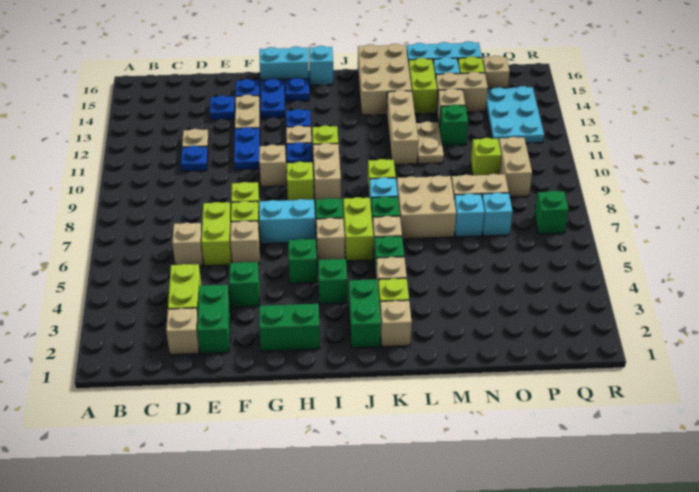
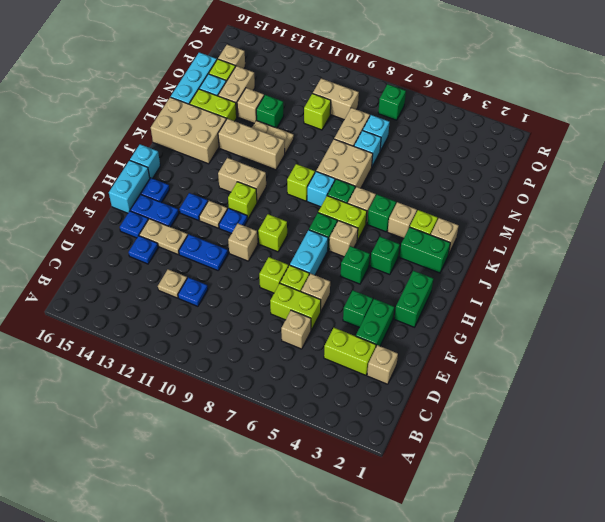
green brick E2:E3 level 1 -> green brick E3:F3 level 1
tan brick I9:I10 level 1 -> tan brick J11:J12 level 1
cyan plate P12:Q14 level 1 -> none

